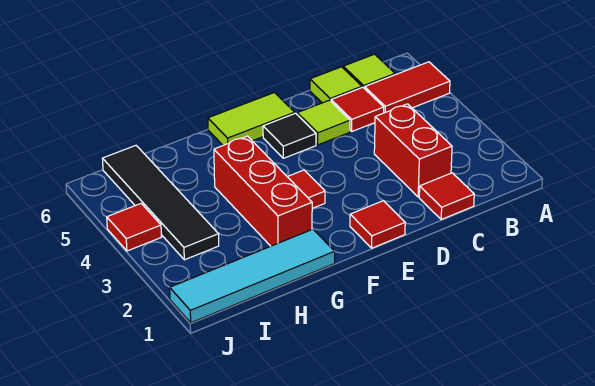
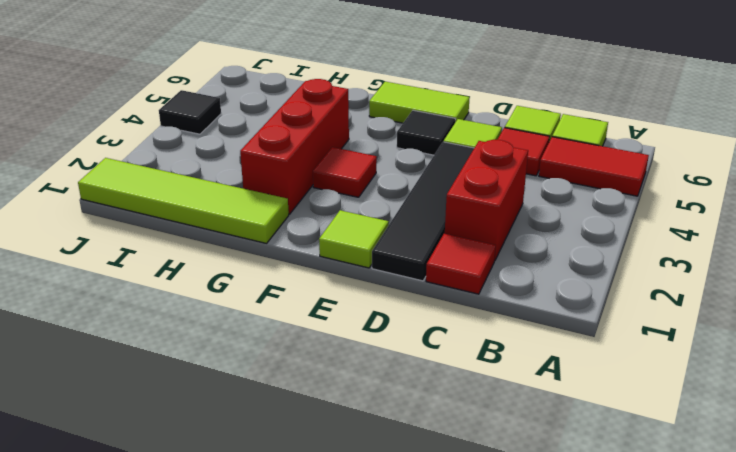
red tile E1 level 1 -> lime tile E1 level 1
cyan tile G1:J1 level 1 -> lime tile G1:J1 level 1
black tile I3:I6 level 1 -> black tile D1:D4 level 1
red tile J4 level 1 -> black tile J4 level 1

